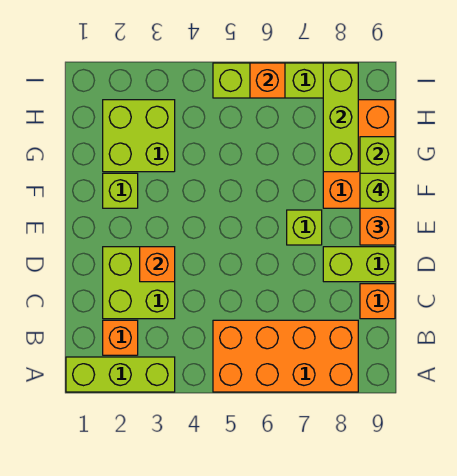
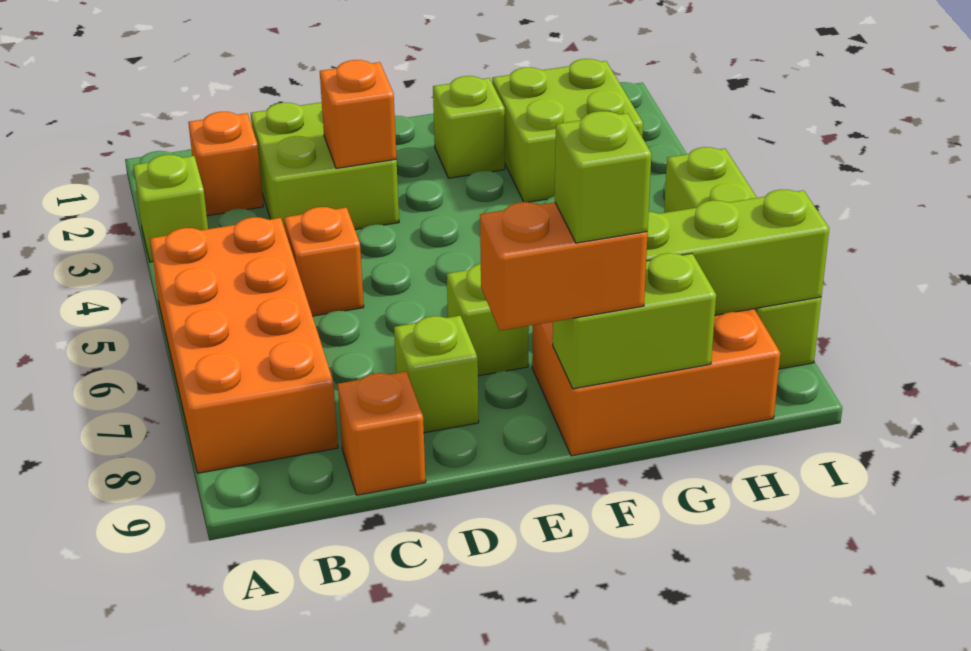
lime brick A1:A3 level 1 -> lime brick A3 level 1
lime brick D8:D9 level 1 -> lime brick D8 level 1
orange brick I6 level 2 -> orange brick C5 level 1

